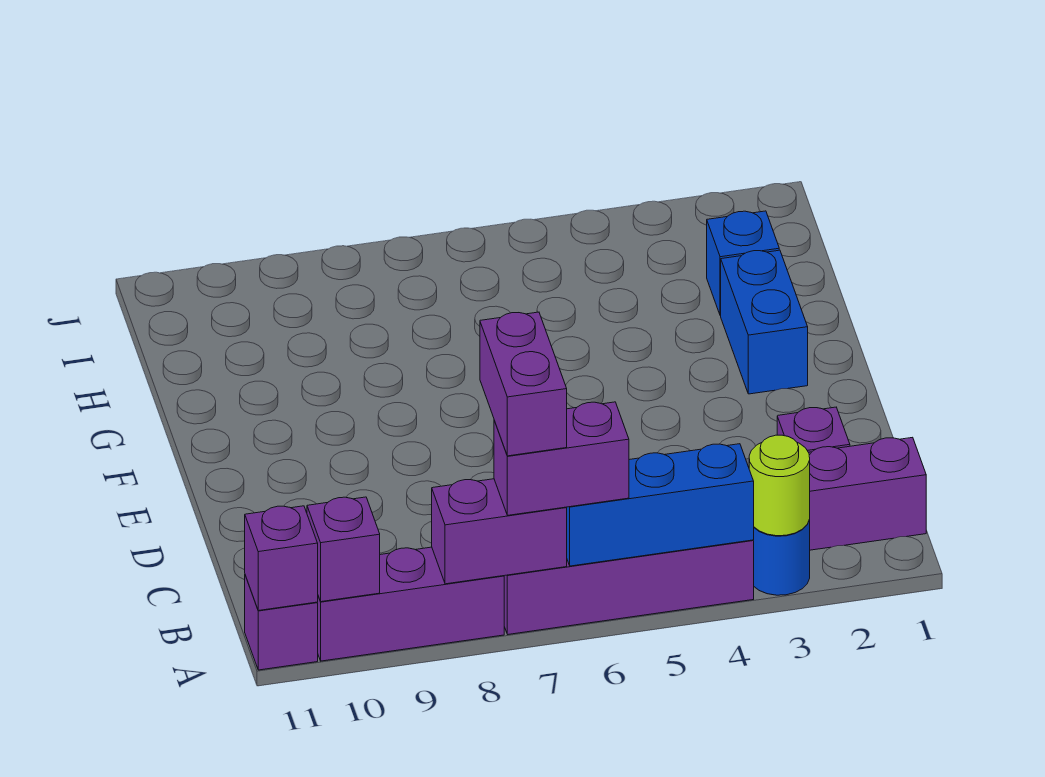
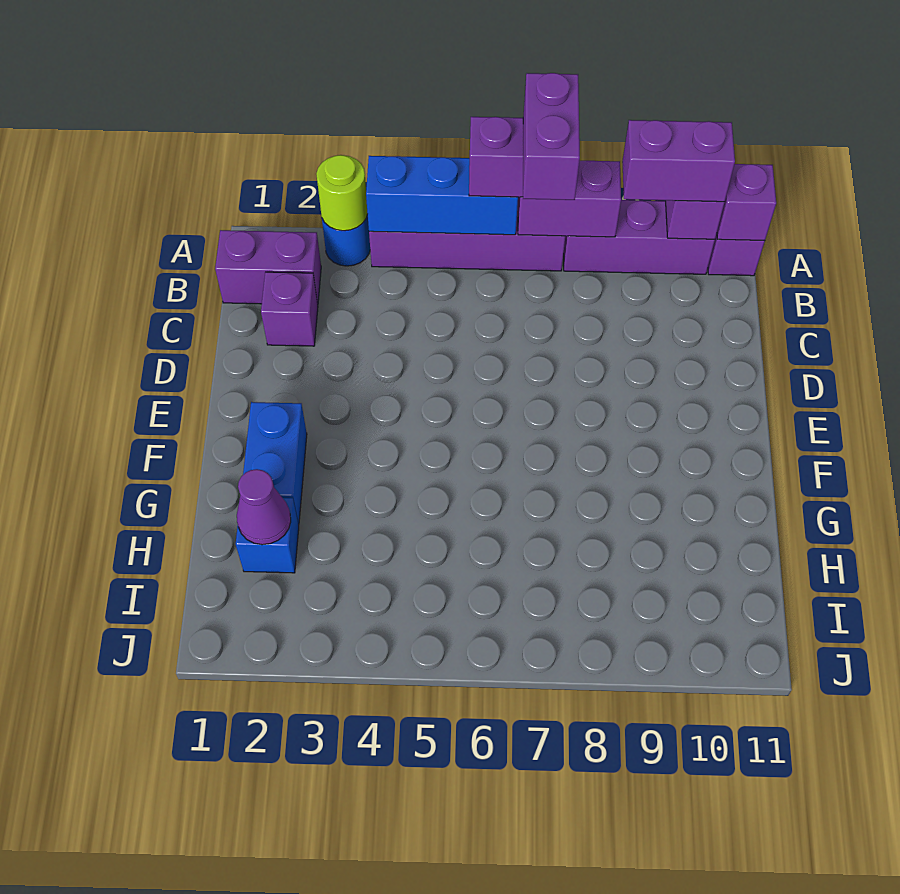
none -> purple brick A9:A10 level 3
none -> purple cone H2 level 2

